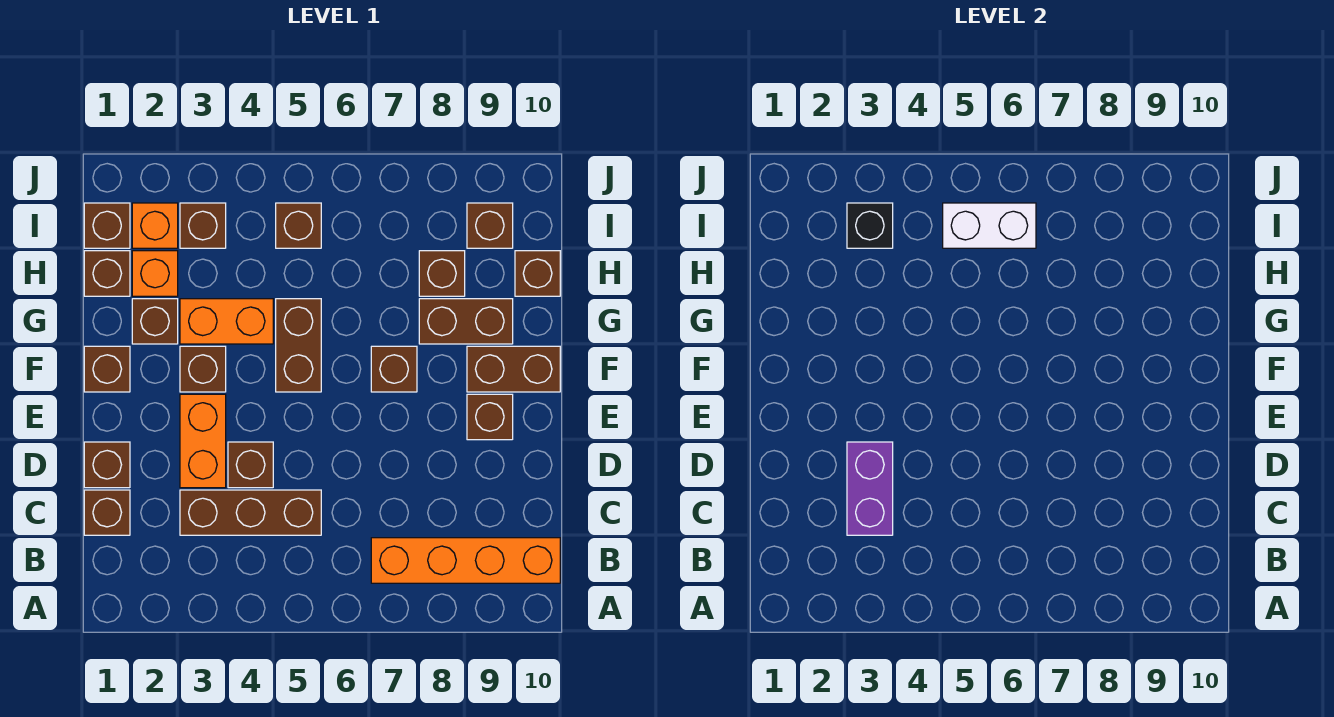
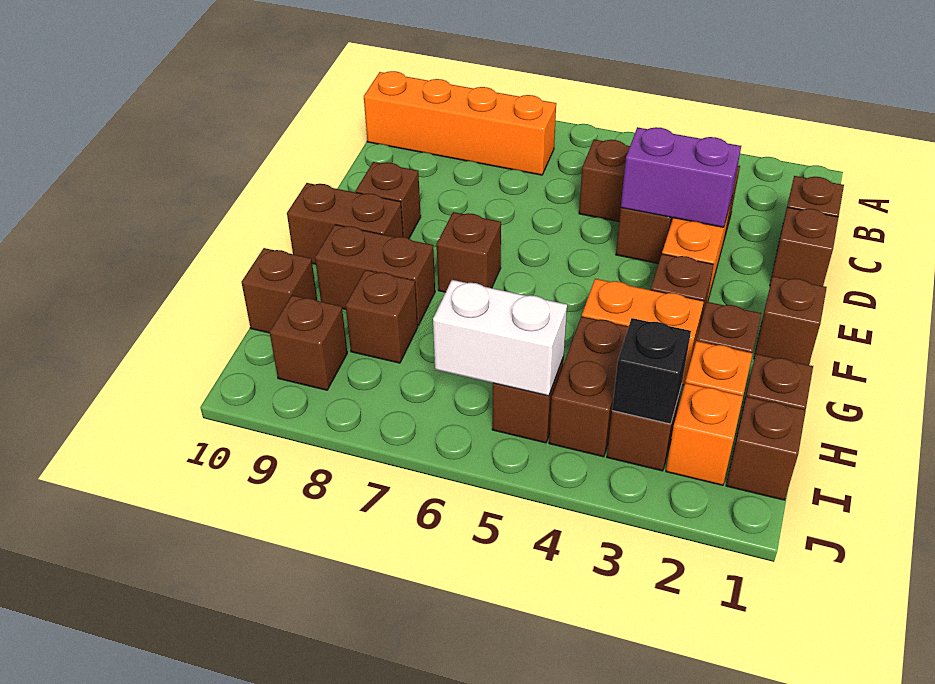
purple brick C3:D3 level 2 -> purple brick D3:D4 level 2
brown brick F5:G5 level 1 -> brown brick H4:I4 level 1

